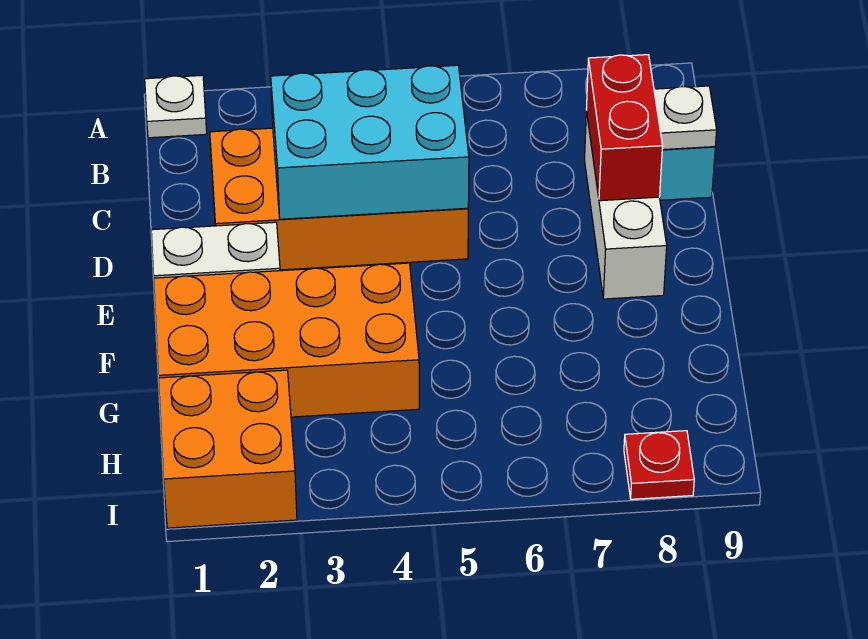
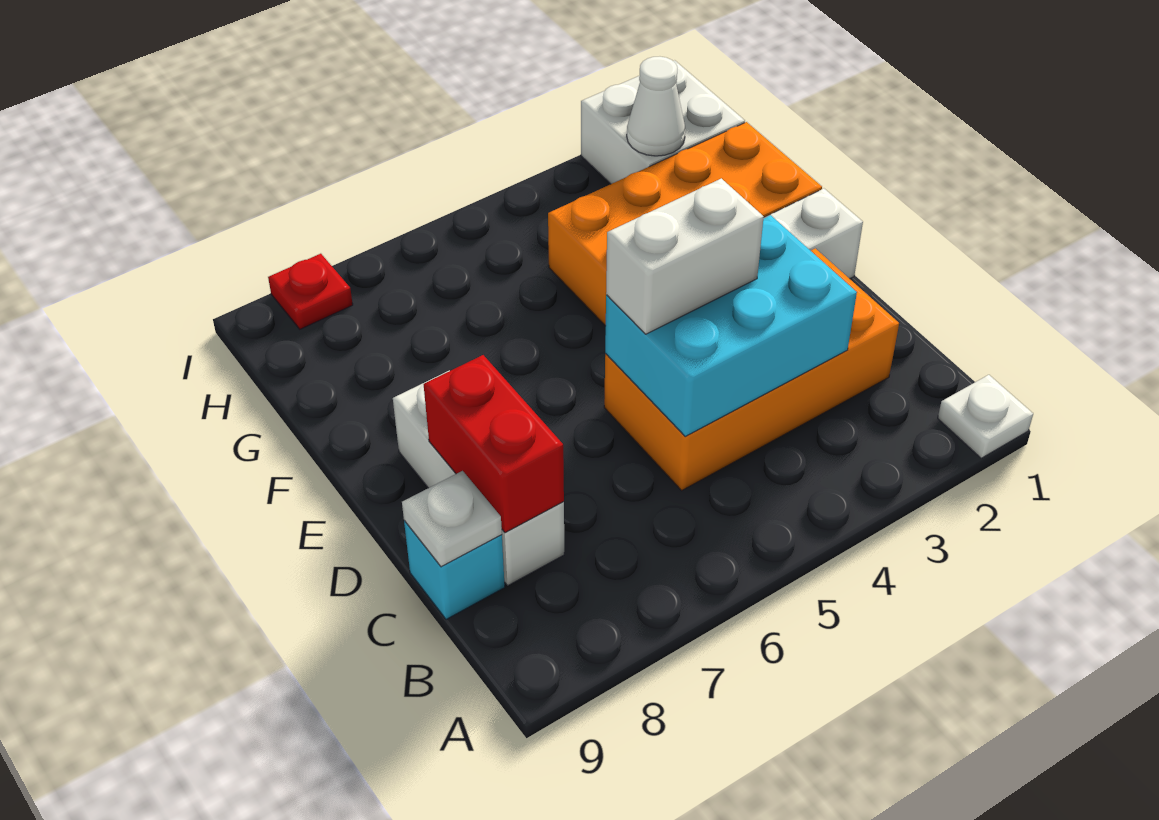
none -> white brick D4:D5 level 3
orange brick H1:I2 level 1 -> white brick H1:I2 level 1
none -> white cone H2 level 2

